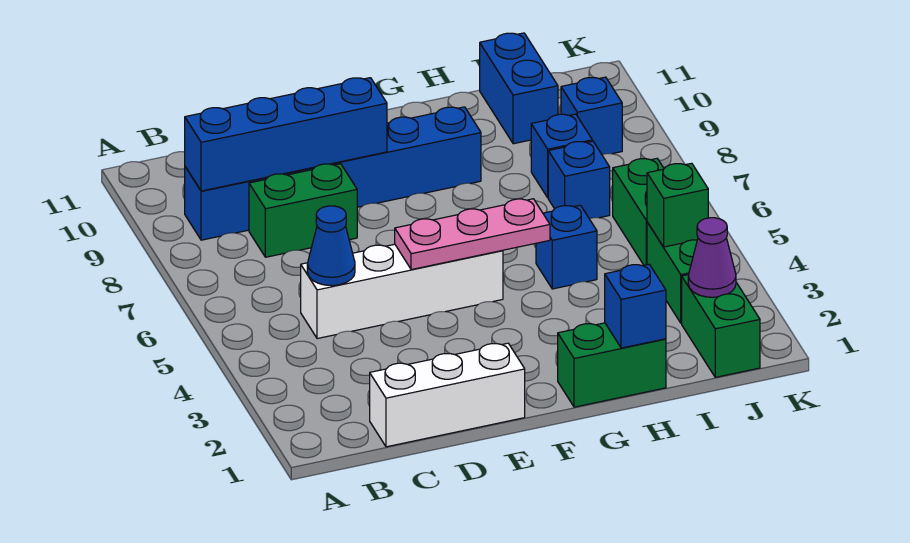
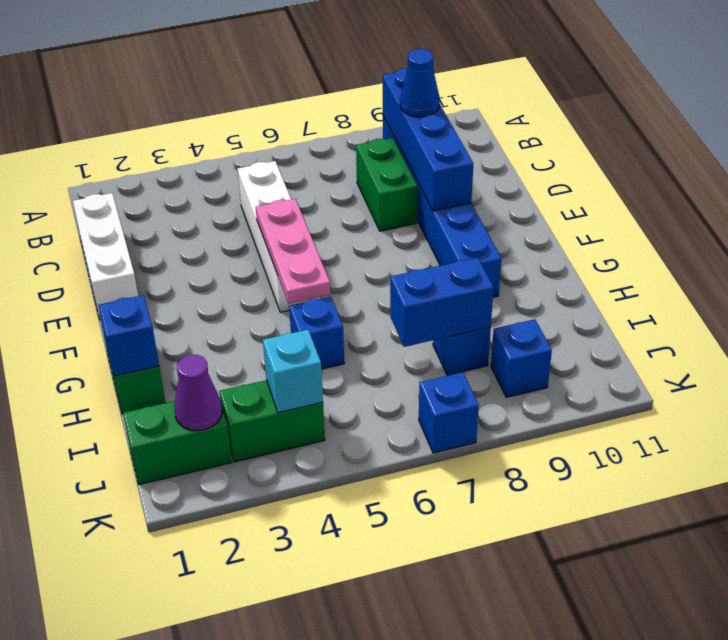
blue cone C5 level 2 -> blue cone C9 level 3
blue brick I7 level 1 -> blue brick K7 level 1
blue brick I10:I11 level 1 -> blue brick I7:I8 level 2
green brick J4 level 2 -> cyan brick J4 level 2
green brick J5:J6 level 1 -> none

